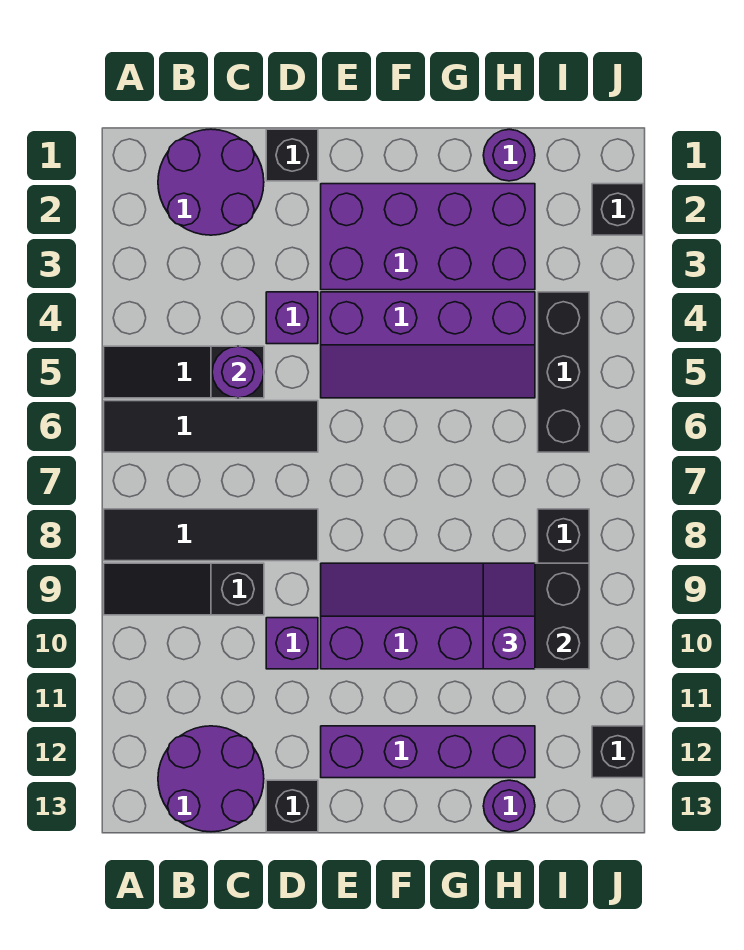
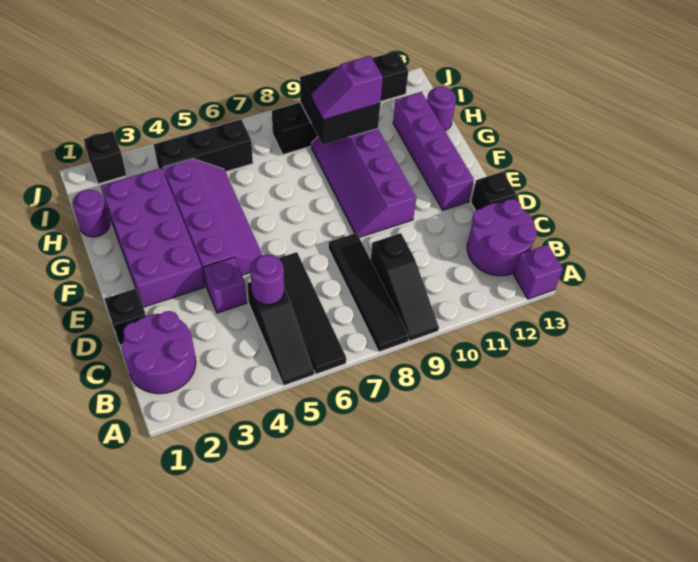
purple brick D10 level 1 -> purple brick A13 level 1

